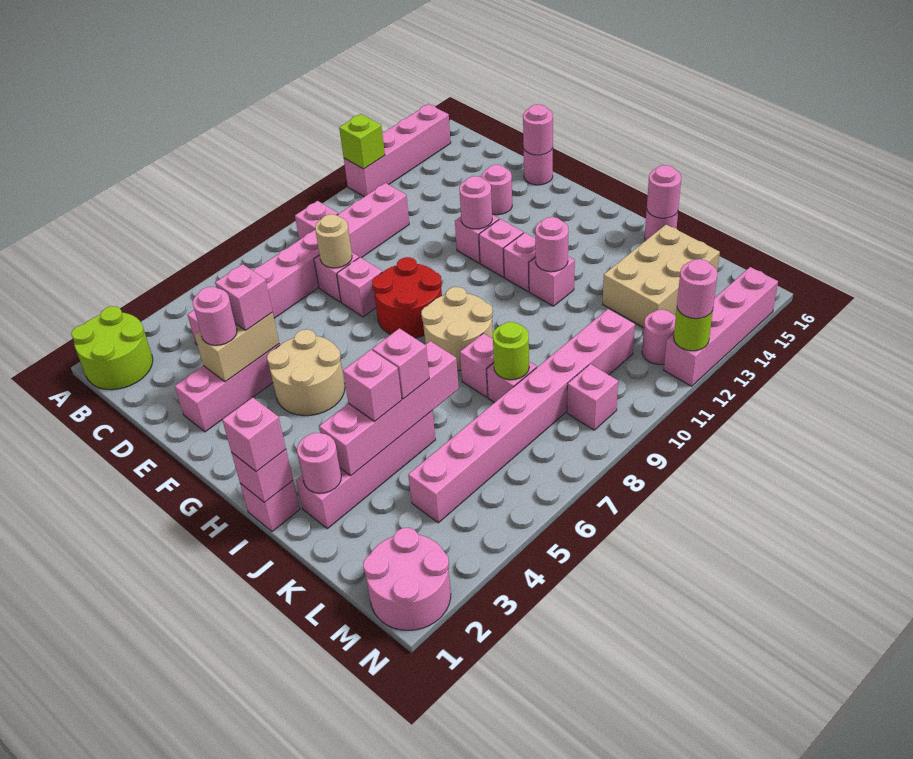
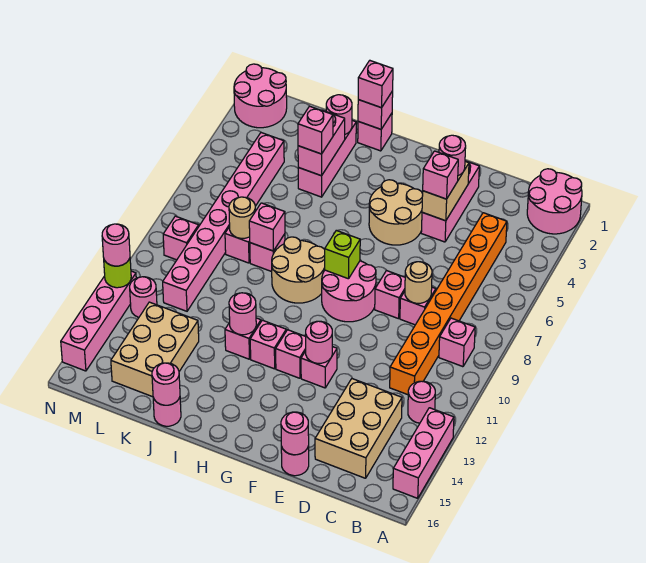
lime round brick A1:B2 level 1 -> pink round brick A1:B2 level 1
pink brick A12:A15 level 1 -> pink brick A13:A15 level 1
lime brick A12 level 2 -> lime brick G8 level 2
pink brick C4:C11 level 1 -> orange brick C4:C11 level 1
none -> tan brick C13:D15 level 1
pink round brick E14 level 1 -> pink round brick B12 level 1
red round brick F8:G9 level 1 -> pink round brick F8:G9 level 1
pink brick J2:J5 level 1 -> pink brick J2:J4 level 1
pink brick J3:J6 level 2 -> pink brick J3:J4 level 2
pink brick J5 level 3 -> pink brick J8 level 2
lime round brick K8 level 2 -> tan round brick K8 level 2

